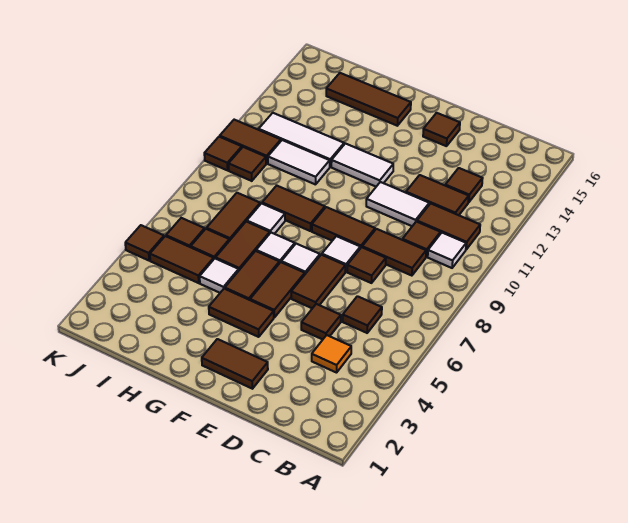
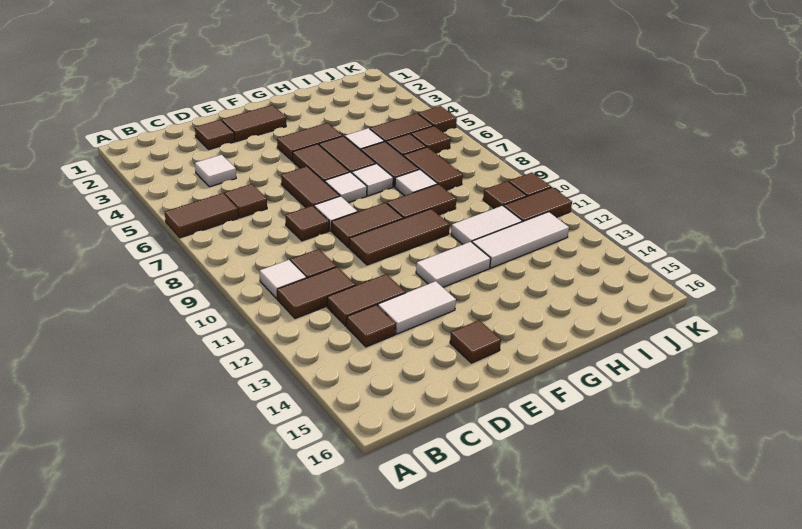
orange tile C4 level 1 -> white tile C4 level 1
brown tile C9:D9 level 1 -> brown tile A6:B6 level 1
brown tile D5 level 1 -> brown tile D2 level 1
white tile D11:E11 level 1 -> white tile D13:E13 level 1
brown tile G15:I15 level 1 -> brown tile E10:G10 level 1

